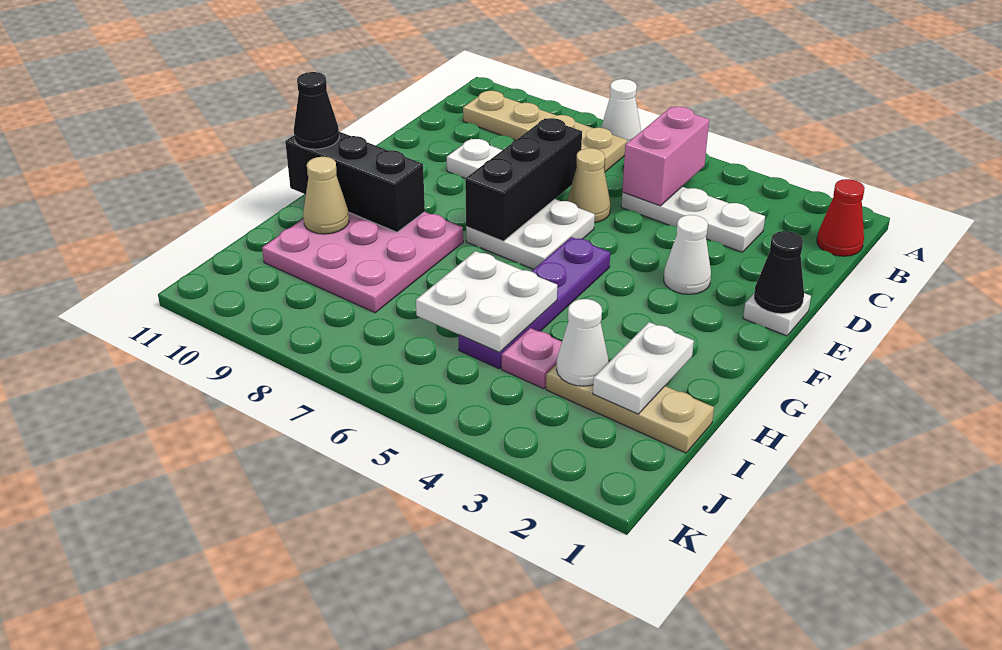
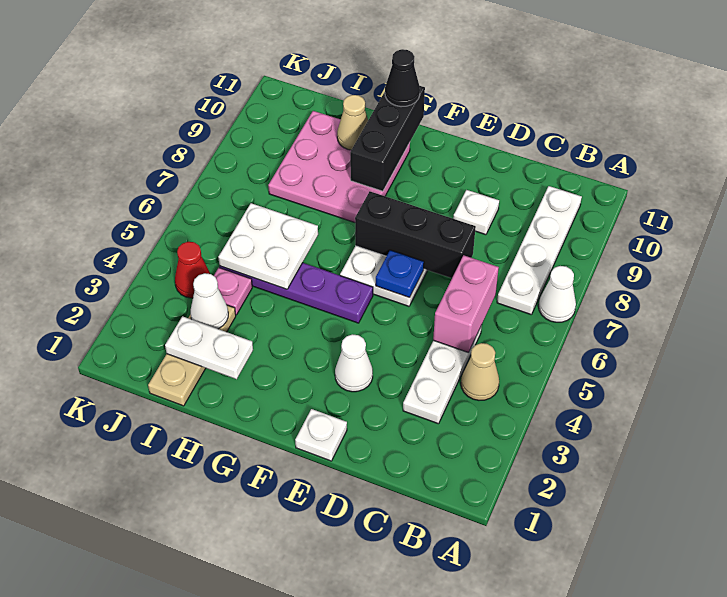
red cone B1 level 1 -> red cone J4 level 1
pink brick B5:C5 level 2 -> pink brick C5:C6 level 2
tan plate B7:B10 level 1 -> white plate B7:B10 level 1
tan cone D6 level 1 -> tan cone B4 level 1
black cone E1 level 2 -> none
none -> blue plate E6 level 2

